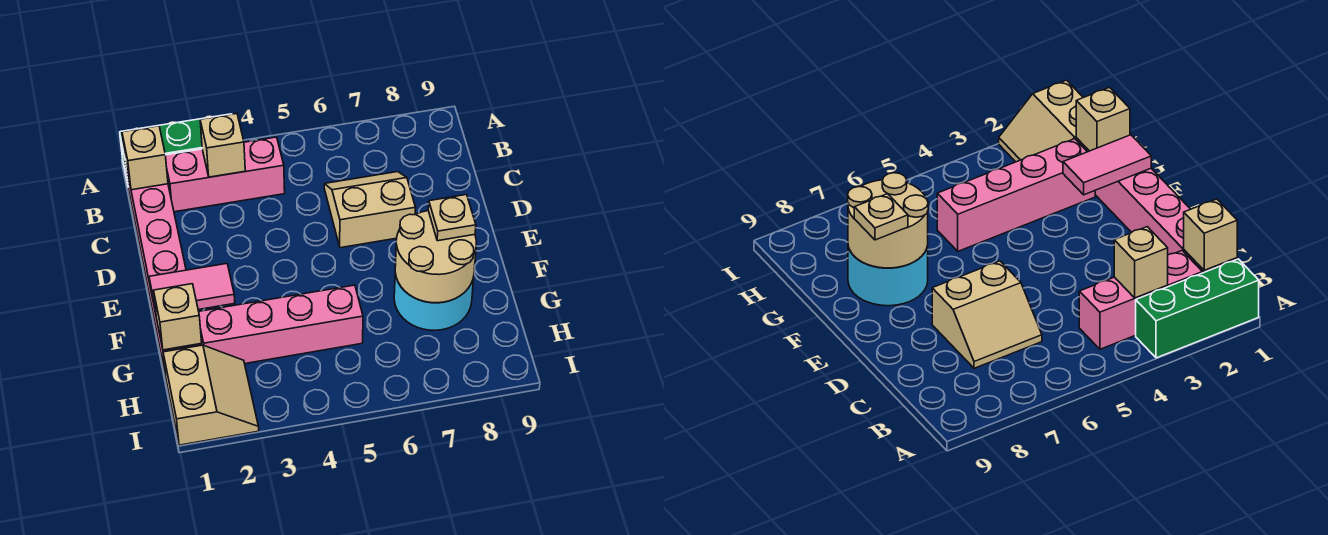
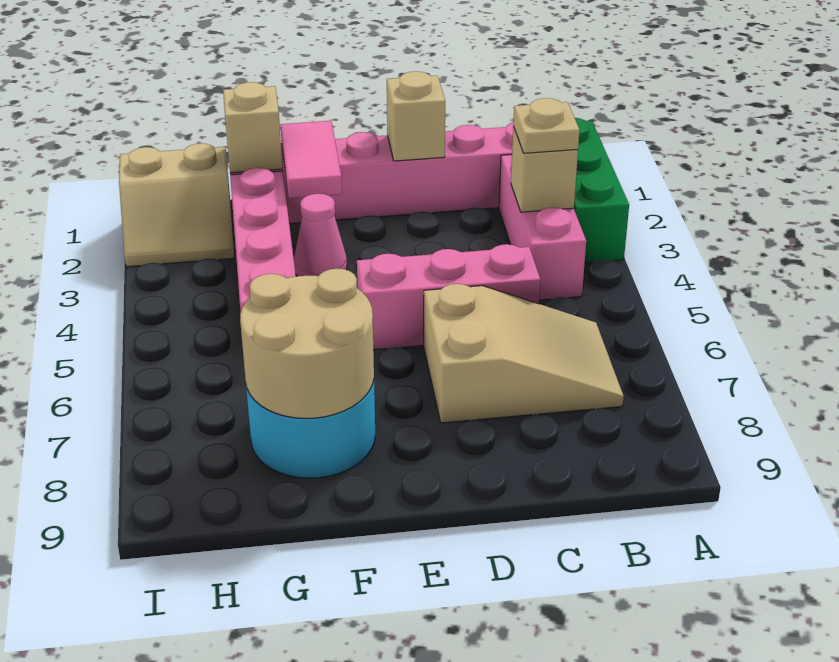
tan brick B1 level 2 -> tan brick D1 level 2
none -> pink brick C5:E5 level 1
tan slope C6:D7 level 1 top D -> tan slope B6:D7 level 1 top D
none -> pink cone F3 level 1
tan plate F8 level 3 -> tan plate B3 level 3

